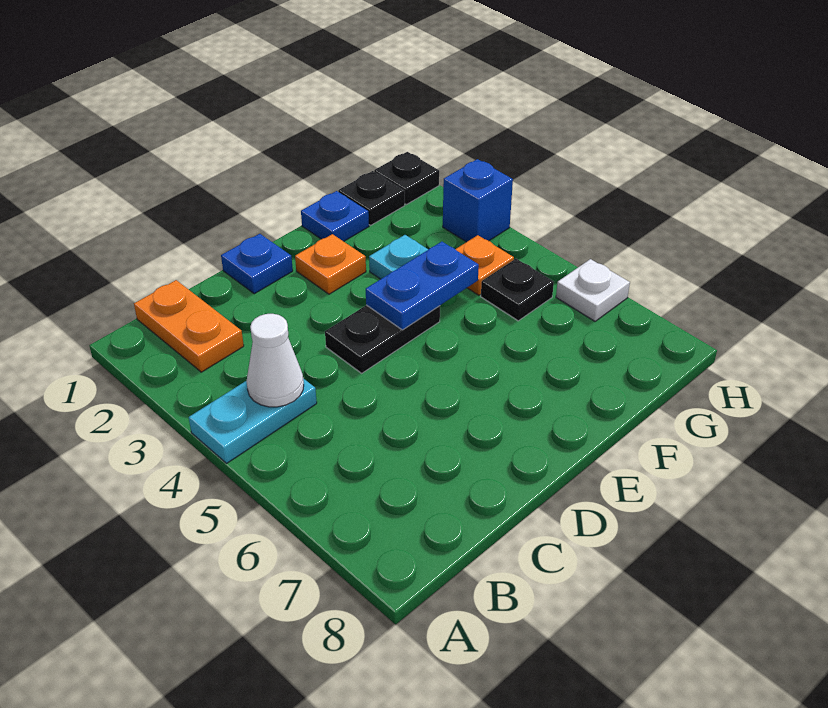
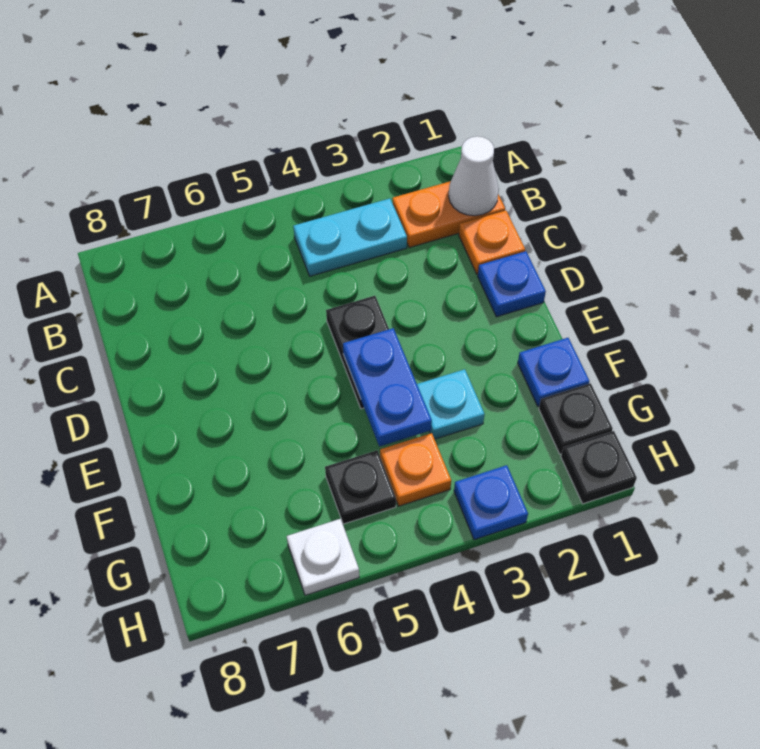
cyan plate A4:B4 level 1 -> cyan plate B3:B4 level 1
white cone B4 level 2 -> white cone B1 level 2
orange plate E2 level 1 -> orange plate C1 level 1
blue brick H3 level 1 -> blue plate H3 level 1

